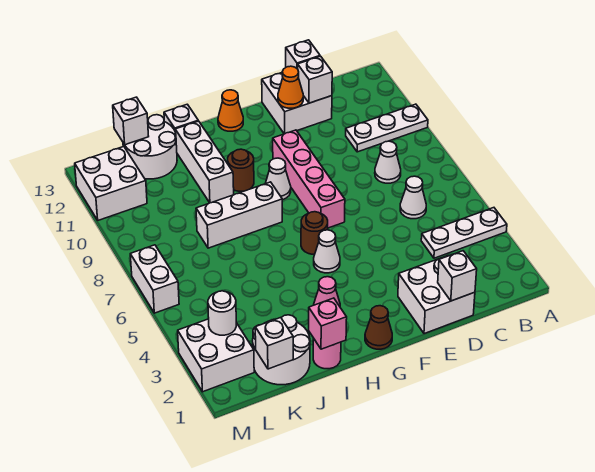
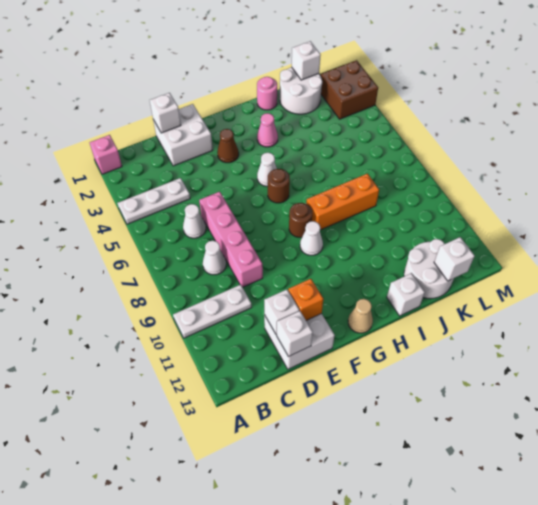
orange cone E12 level 2 -> orange brick E12 level 2
pink brick F7:F10 level 1 -> pink brick D6:D9 level 1
brown cone G1 level 1 -> brown cone F3 level 1
orange cone G13 level 1 -> tan cone G13 level 1
white brick H8:J8 level 1 -> orange brick H8:J8 level 1
brown round brick H10 level 1 -> brown round brick G8 level 1
pink brick I1 level 2 -> pink brick A1 level 1
white brick I10:I12 level 1 -> none
white brick L2:M3 level 1 -> brown brick L2:M3 level 1
white round brick L3 level 2 -> none
white brick L11:M12 level 1 -> none
white brick M6:M7 level 1 -> none

